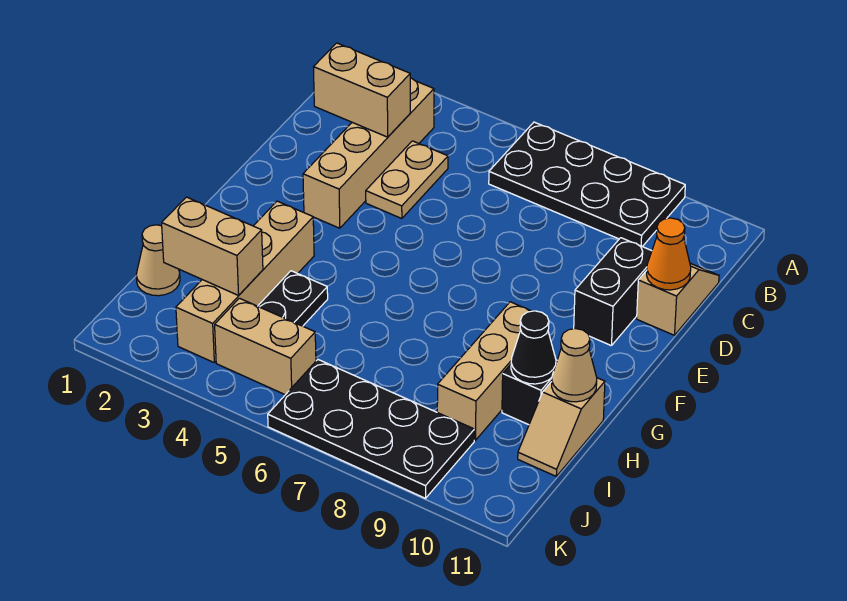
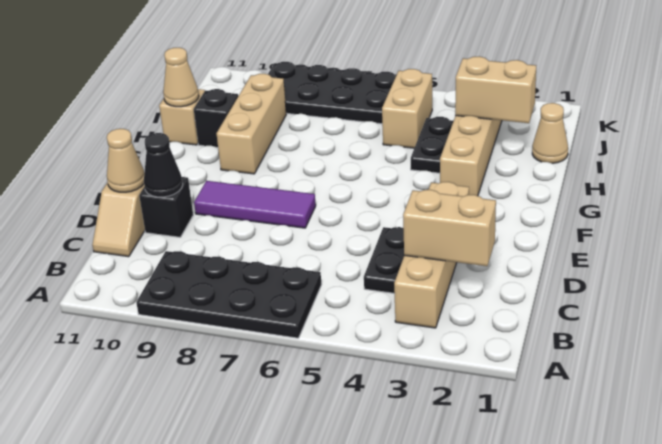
tan plate C4:D4 level 1 -> black plate C4:D4 level 1
black brick D10:E10 level 1 -> black brick D10 level 1
orange cone D11 level 2 -> tan cone D11 level 2
none -> purple tile E7:E9 level 1
black cone H10 level 2 -> black cone D10 level 2
tan brick J4:J5 level 1 -> tan brick I5:J5 level 1

